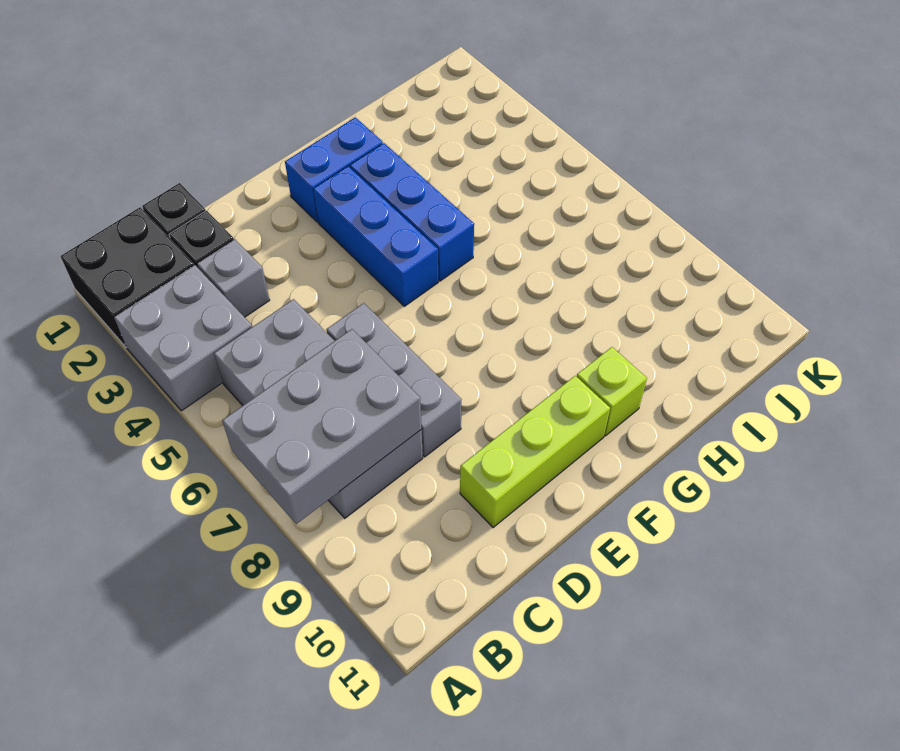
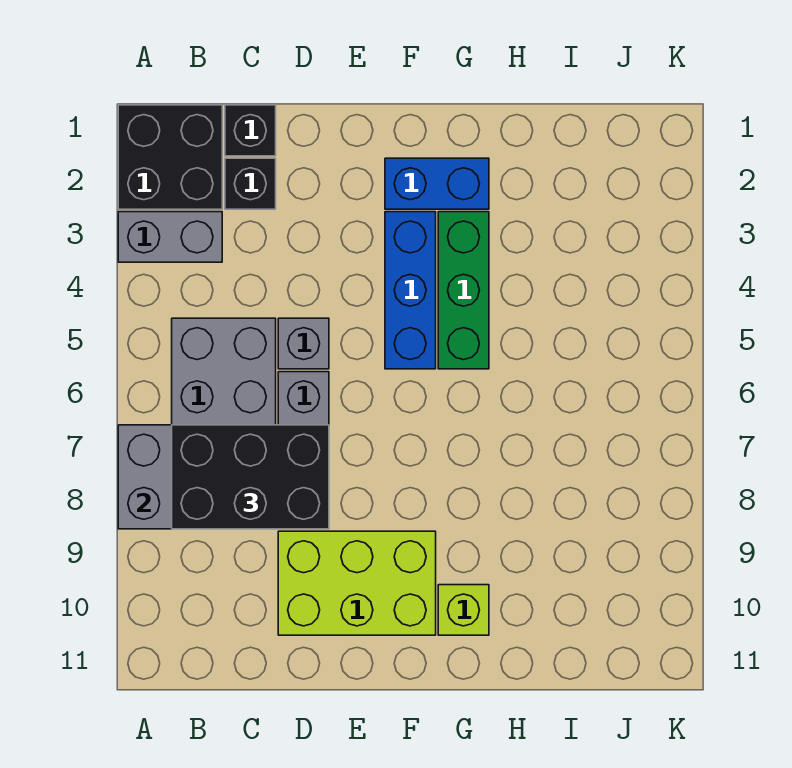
grey brick A3:B4 level 1 -> grey brick A3:B3 level 1
none -> black brick B7:D8 level 3
grey brick C3 level 1 -> grey brick D5 level 1
lime brick D10:F10 level 1 -> lime brick D9:F10 level 1
blue brick G3:G5 level 1 -> green brick G3:G5 level 1

